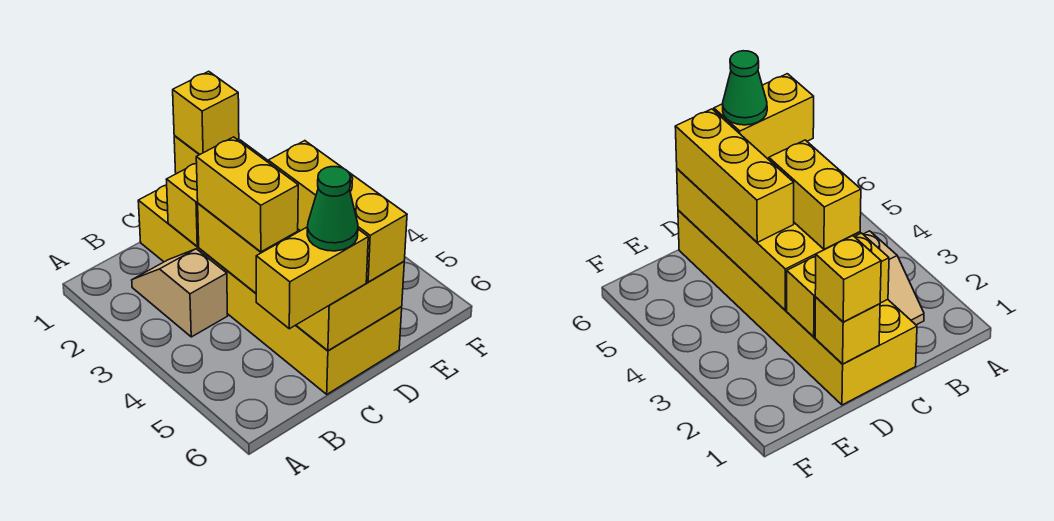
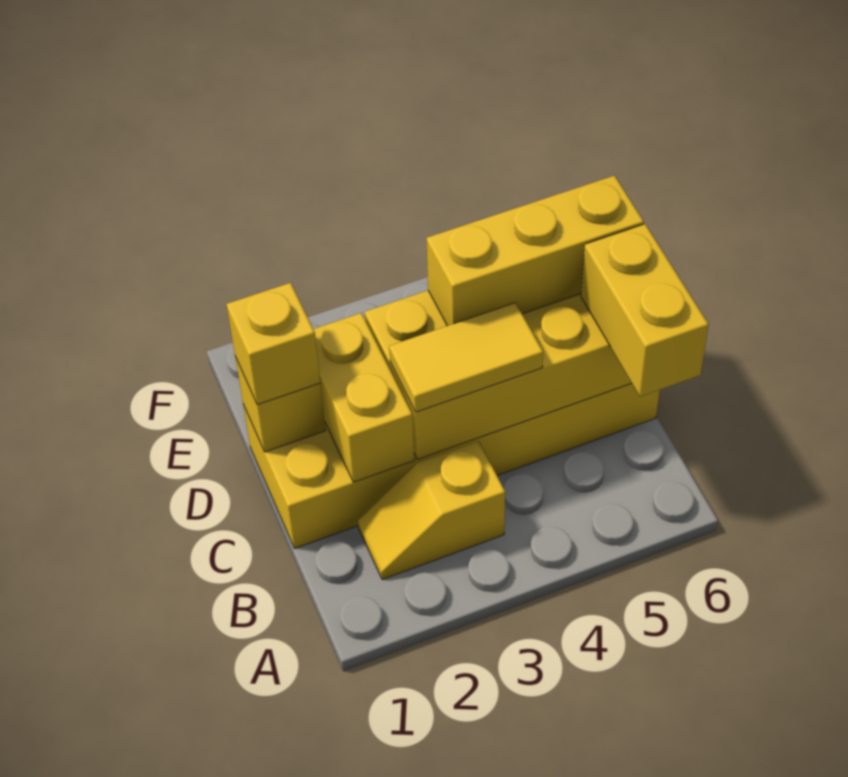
tan slope B2:B3 level 1 top 3 -> yellow slope B2:B3 level 1 top 3
yellow brick C3:C4 level 3 -> yellow tile C3:C4 level 3
green cone C6 level 4 -> none

